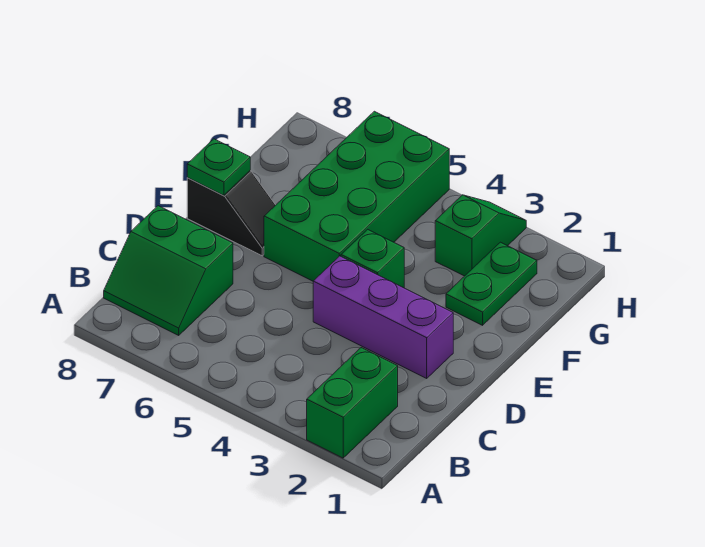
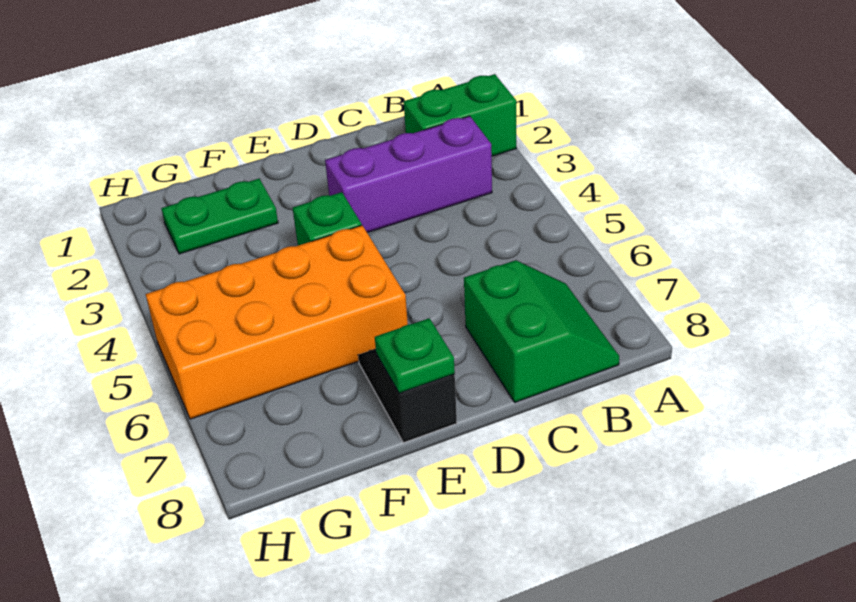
purple brick D2:D4 level 1 -> purple brick B3:D3 level 1
green brick E5:H6 level 1 -> orange brick E5:H6 level 1
green slope G3:H3 level 1 top G -> none

